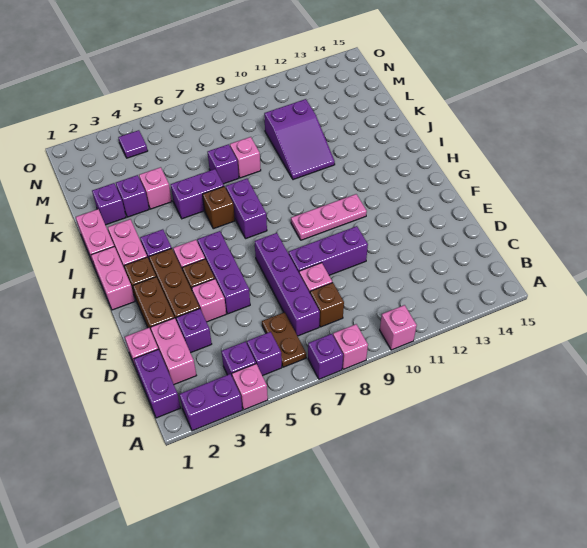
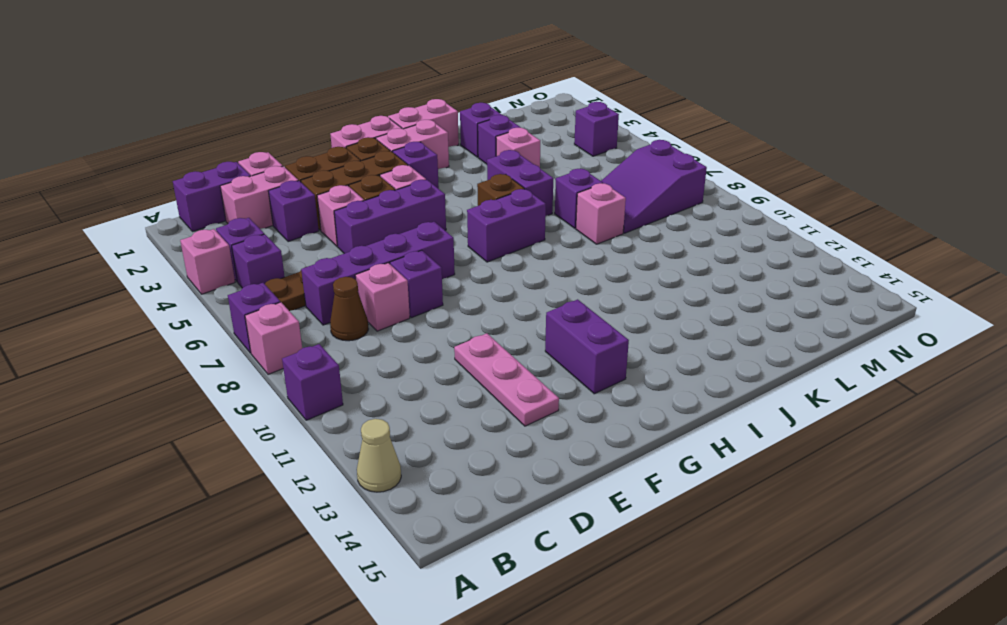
purple brick A2:A3 level 1 -> purple brick G12:G13 level 1
pink brick A10 level 1 -> purple brick A10 level 1
none -> tan cone A13 level 1
brown brick C8 level 1 -> brown cone C8 level 1
purple brick E8:E10 level 1 -> purple brick E8 level 1
pink plate G9:G11 level 1 -> pink plate E11:E13 level 1
purple slope J10:L11 level 1 top L -> purple slope L7:N8 level 1 top N
purple tile N4 level 1 -> purple brick N4 level 1

